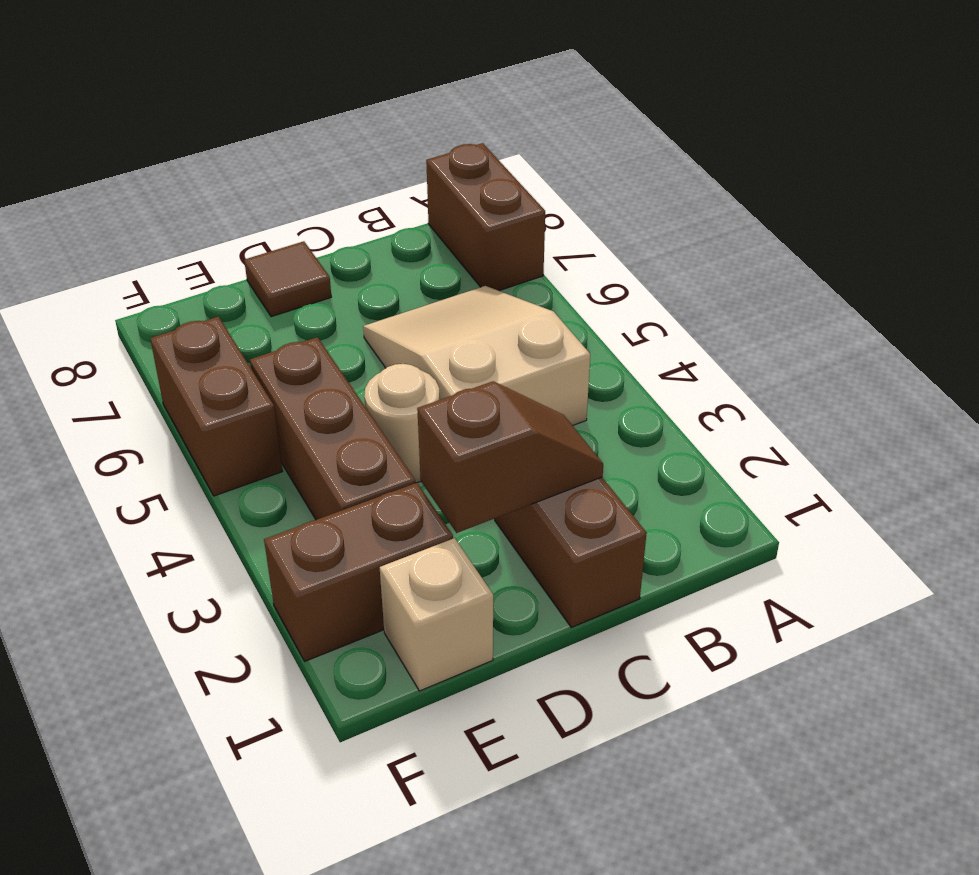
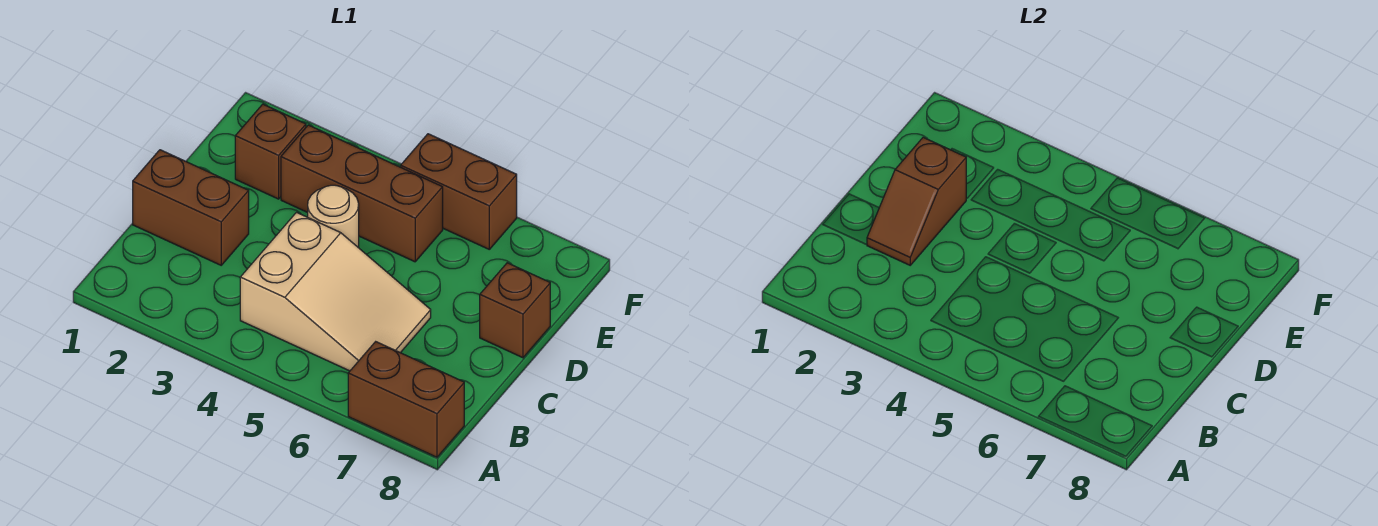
brown tile D8 level 1 -> brown brick D8 level 1
tan brick E1 level 1 -> none
brown brick E2:F2 level 1 -> brown brick E2 level 1

